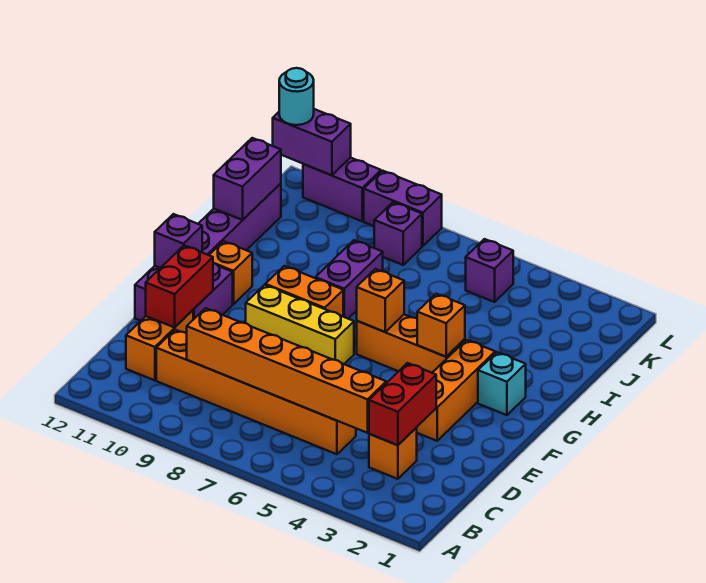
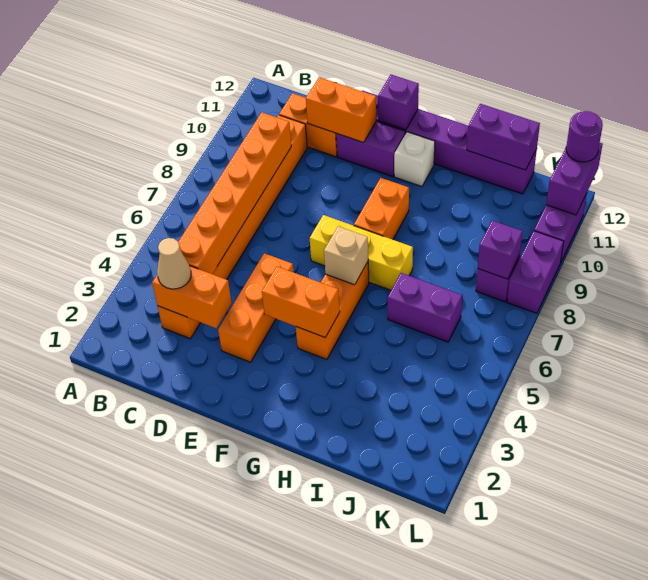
red brick C3:D3 level 2 -> orange brick C3:D3 level 2
none -> tan cone C3 level 3
red brick D11:E11 level 2 -> orange brick D11:E11 level 2
orange brick E3:G3 level 1 -> orange brick E3:E5 level 1
yellow brick F7:F9 level 1 -> yellow brick F7:H7 level 1
cyan brick G2 level 1 -> none
orange brick G4 level 2 -> orange brick F4:G4 level 2
orange brick G6 level 2 -> tan brick G6 level 2
orange brick G11 level 1 -> white brick G11 level 1
purple brick H8:I8 level 1 -> purple brick I6:J6 level 1
purple brick K5 level 1 -> purple brick K8 level 2
cyan round brick L12 level 3 -> purple round brick L12 level 3

